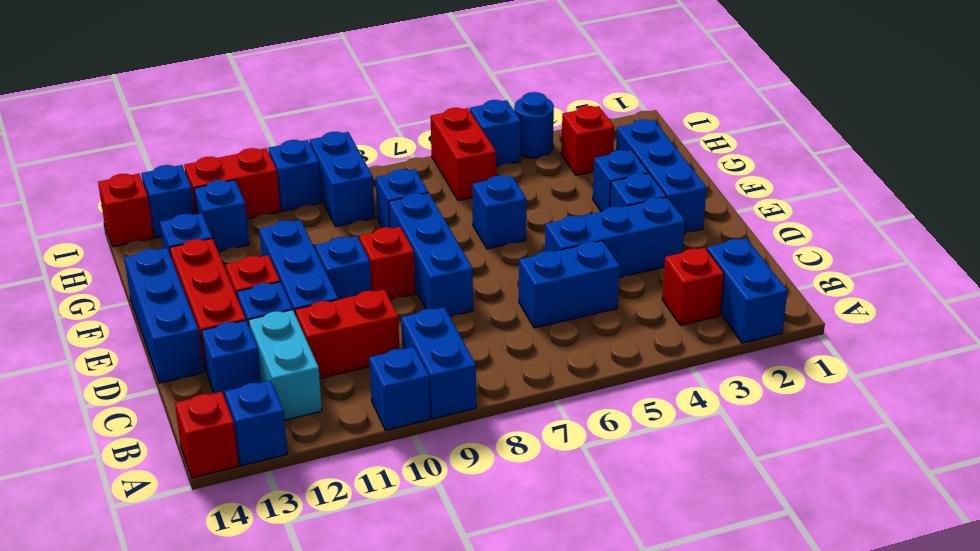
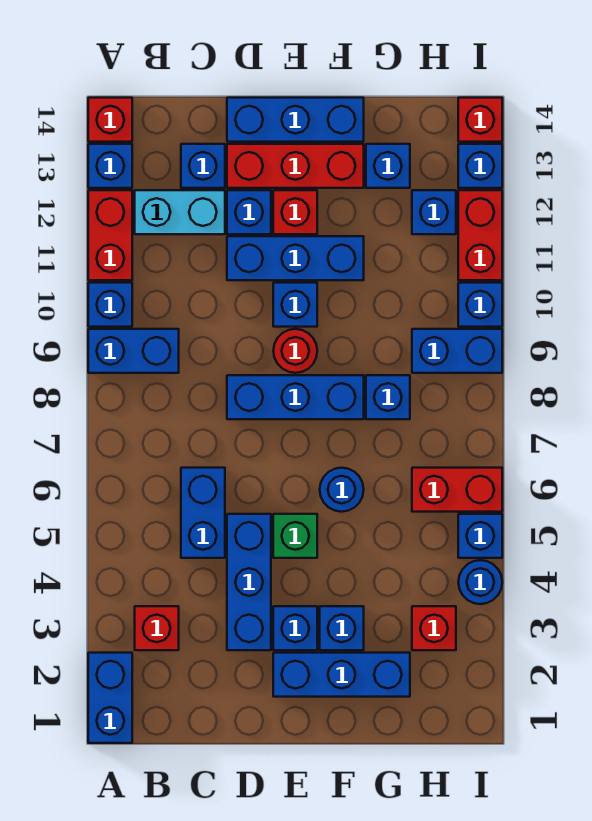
blue brick A2:B2 level 1 -> blue brick A1:A2 level 1
red brick C10:C11 level 1 -> red brick A11:A12 level 1
none -> green brick E5 level 1
red brick E9 level 1 -> red round brick E9 level 1
blue brick F6 level 1 -> blue round brick F6 level 1

